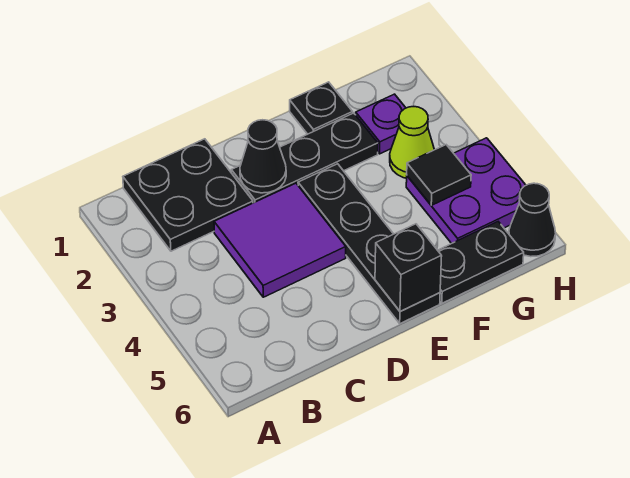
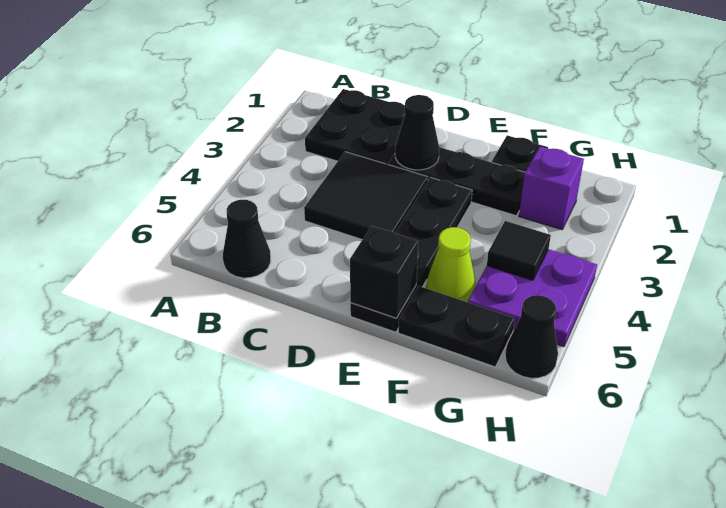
none -> black cone B6 level 1
purple tile C3:D4 level 1 -> black tile C3:D4 level 1
purple plate G2 level 1 -> purple brick G2 level 1
lime cone G3 level 1 -> lime cone F5 level 1

